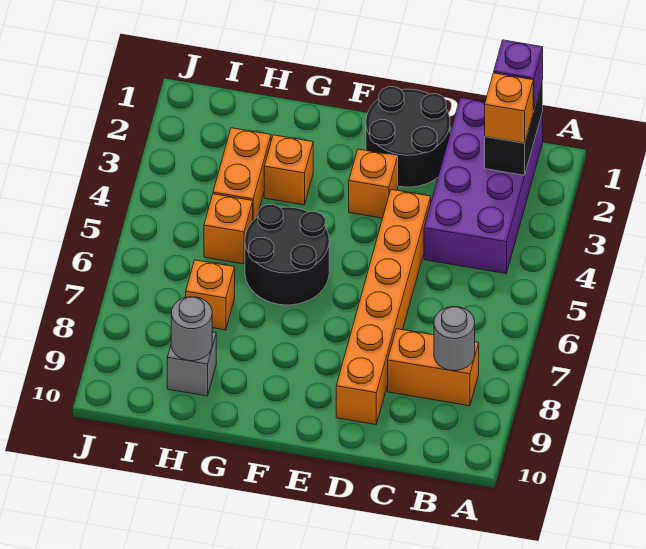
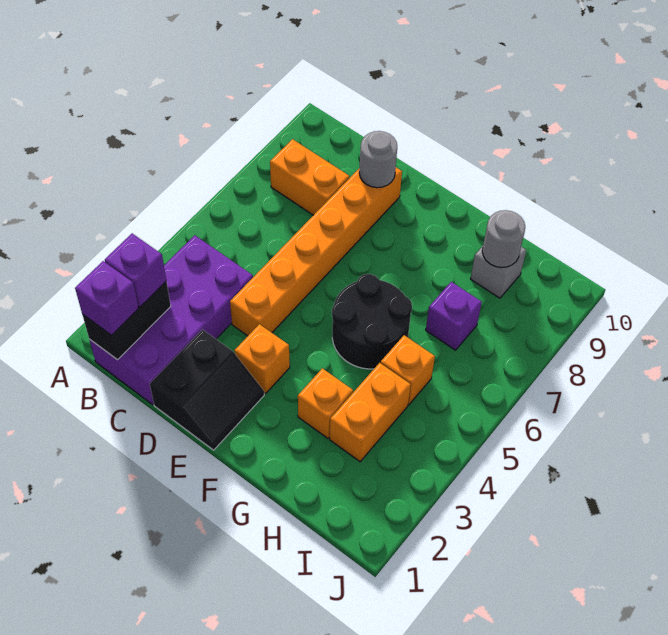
orange brick B2 level 3 -> purple brick B2 level 3
grey round brick B8 level 2 -> grey round brick D9 level 2
black round brick D1:E2 level 1 -> black slope D1:E2 level 1 top D
orange brick H7 level 1 -> purple brick H7 level 1

